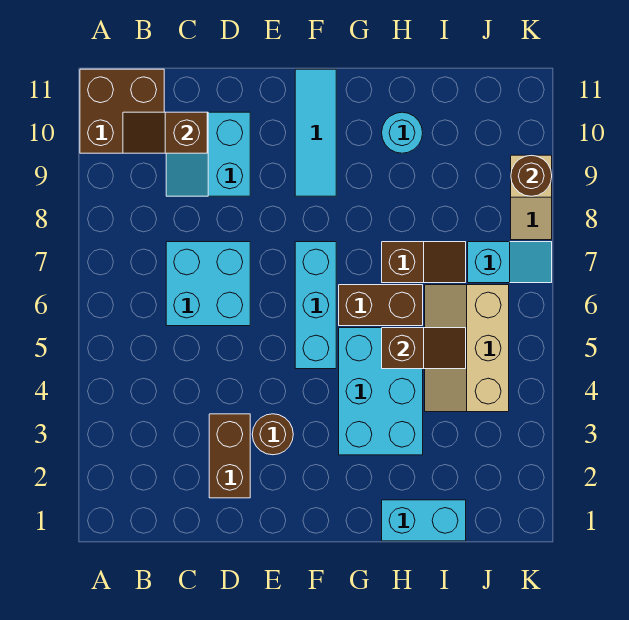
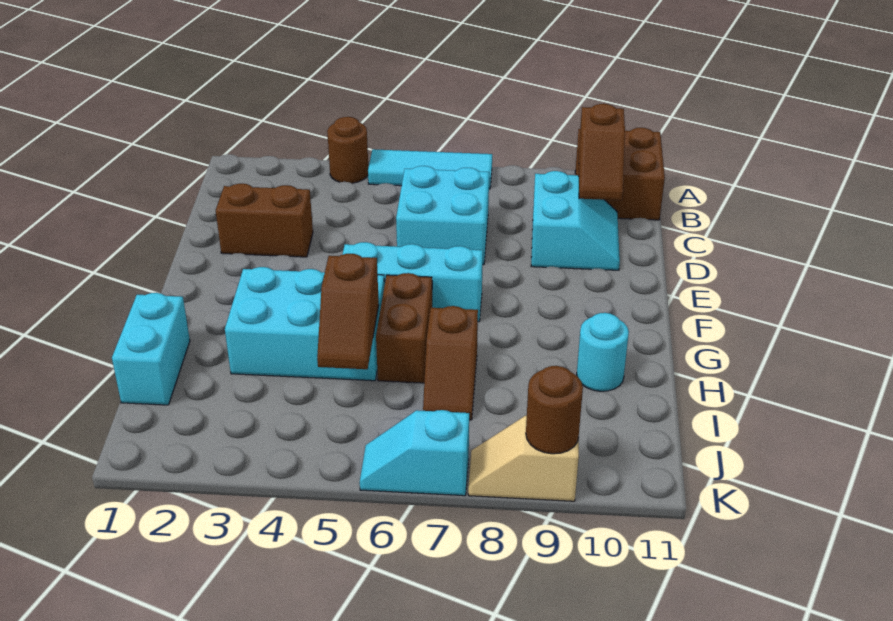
brown slope B10:C10 level 2 top C -> brown slope B10:C10 level 2 top B
cyan slope C9:D10 level 1 top D -> cyan slope C9:D10 level 1 top 9
brown round brick E3 level 1 -> brown round brick A4 level 1
cyan tile F9:F11 level 1 -> cyan tile A5:A7 level 1
tan slope I4:J6 level 1 top J -> none
cyan slope J7:K7 level 1 top J -> cyan slope K6:K7 level 1 top 7

